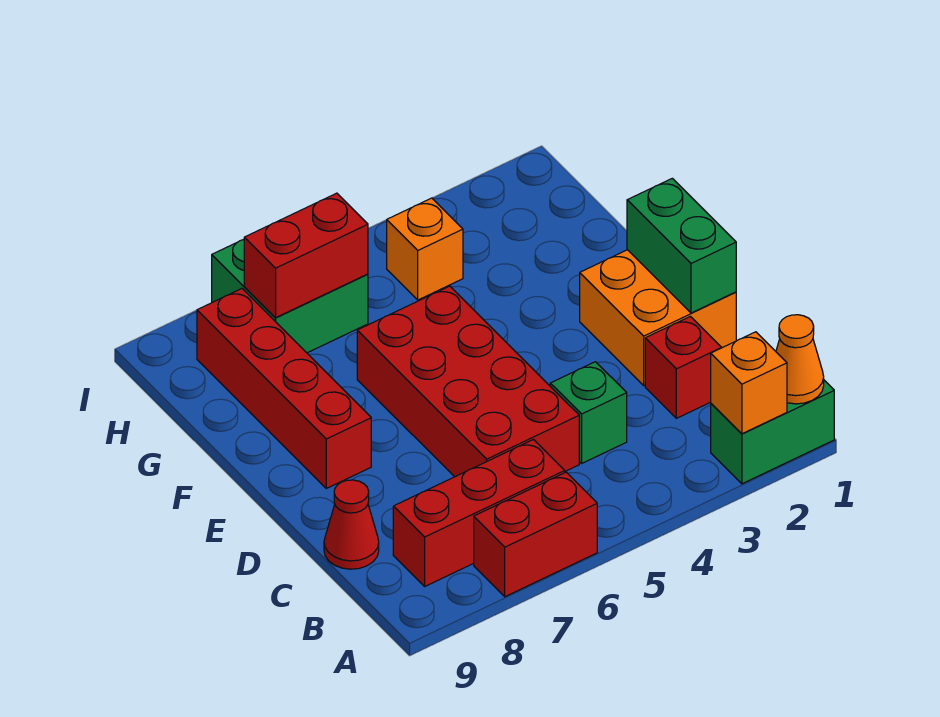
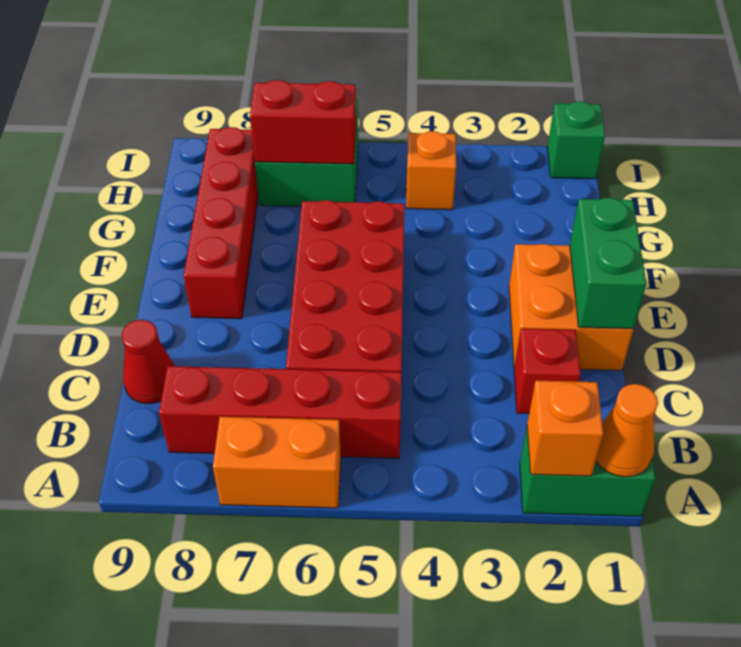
red brick A6:A7 level 1 -> orange brick A6:A7 level 1
red brick B6:B8 level 1 -> red brick B5:B8 level 1
green brick C4 level 1 -> green brick I1 level 1

